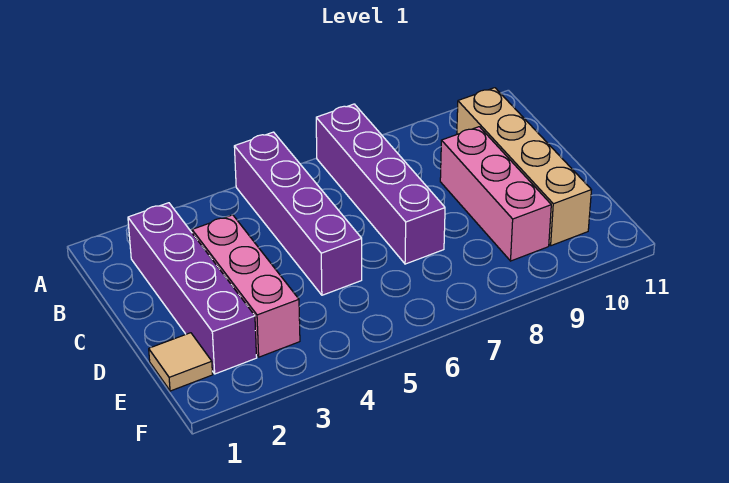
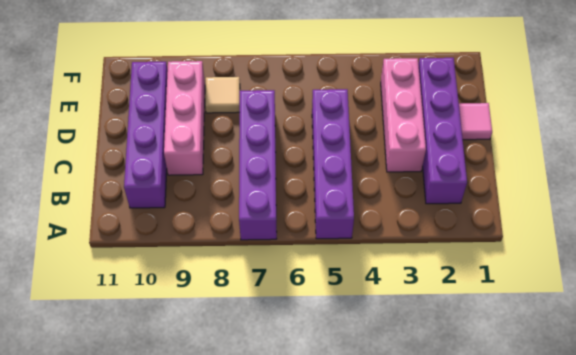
tan brick B10:E10 level 1 -> purple brick B10:E10 level 1
none -> pink tile D1 level 1
tan tile E1 level 1 -> tan tile E8 level 1

